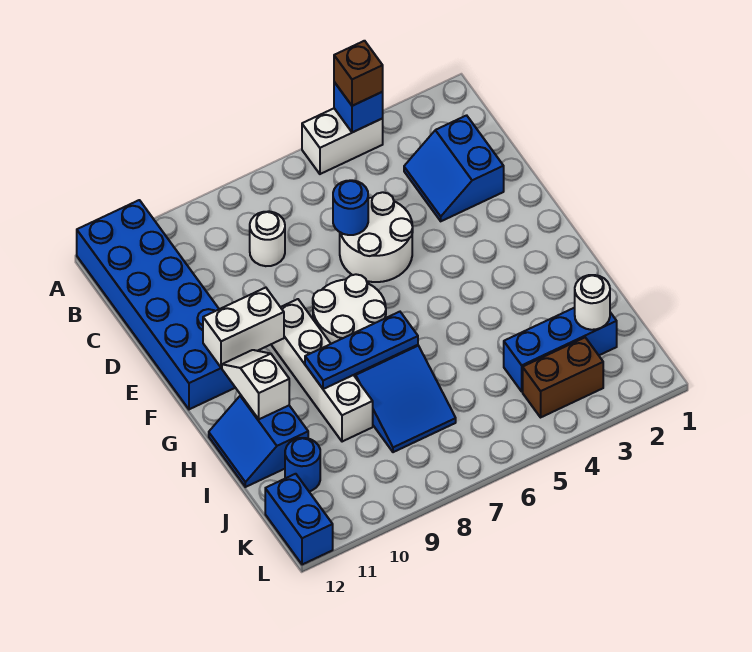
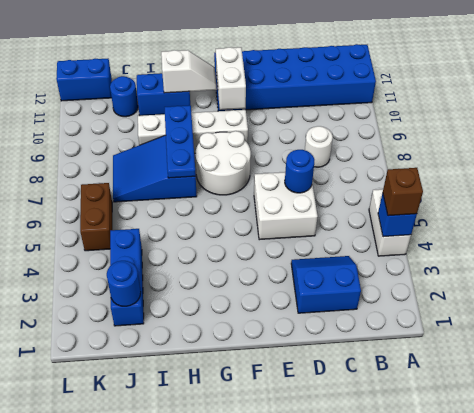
white round brick D5:E6 level 1 -> white brick D5:E6 level 1
white round brick J2 level 2 -> blue round brick J2 level 2
brown brick K3:K4 level 1 -> brown brick K5:K6 level 1

